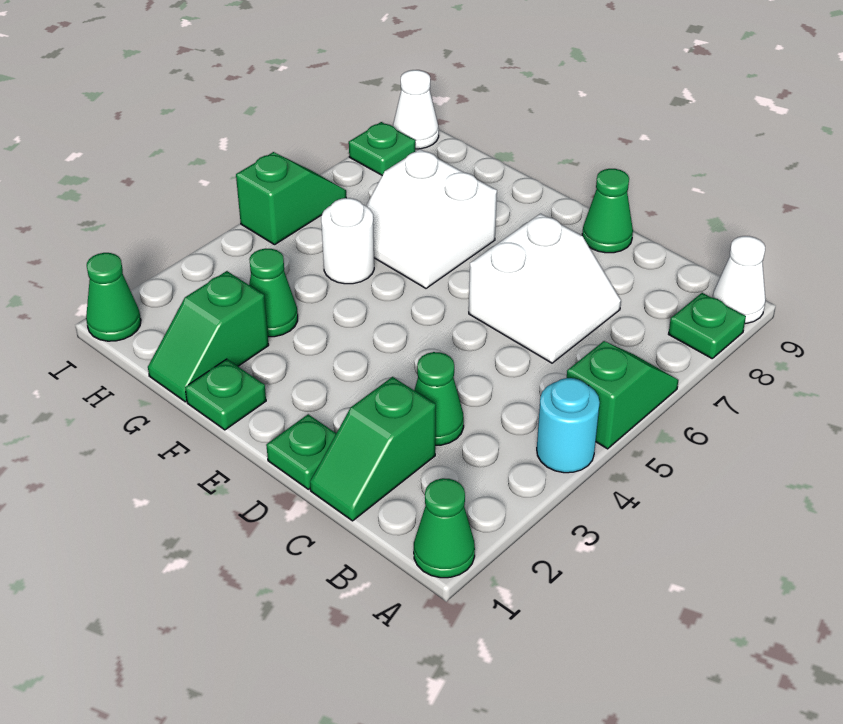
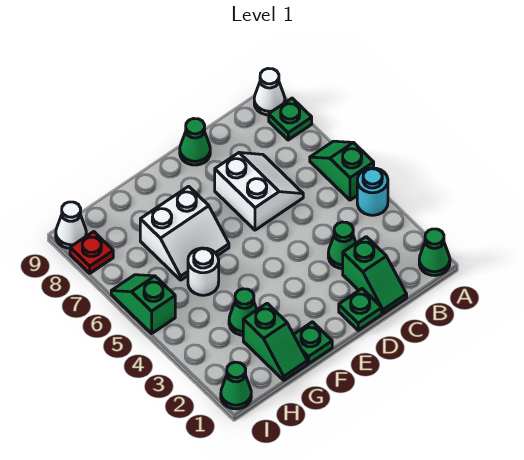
green plate I8 level 1 -> red plate I8 level 1

